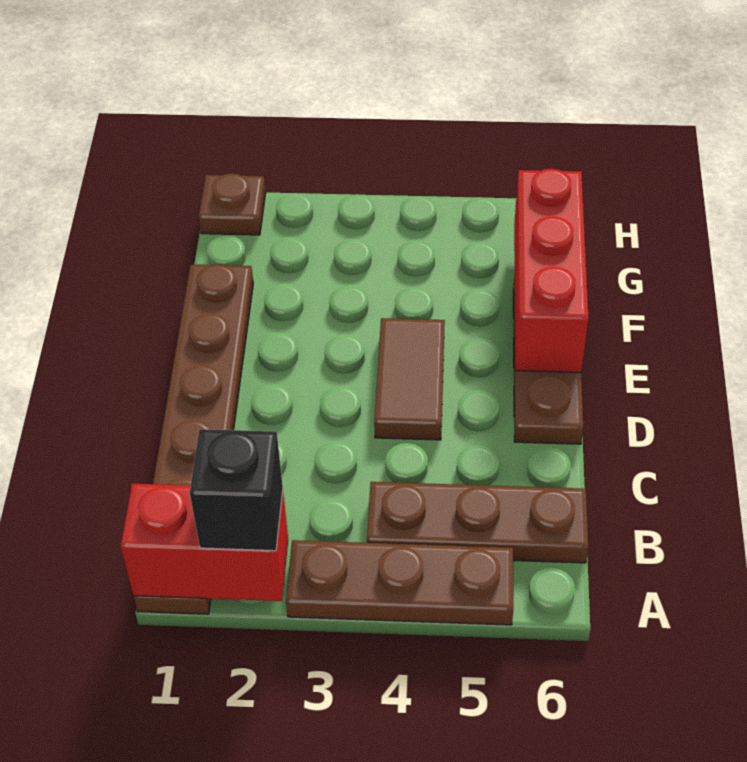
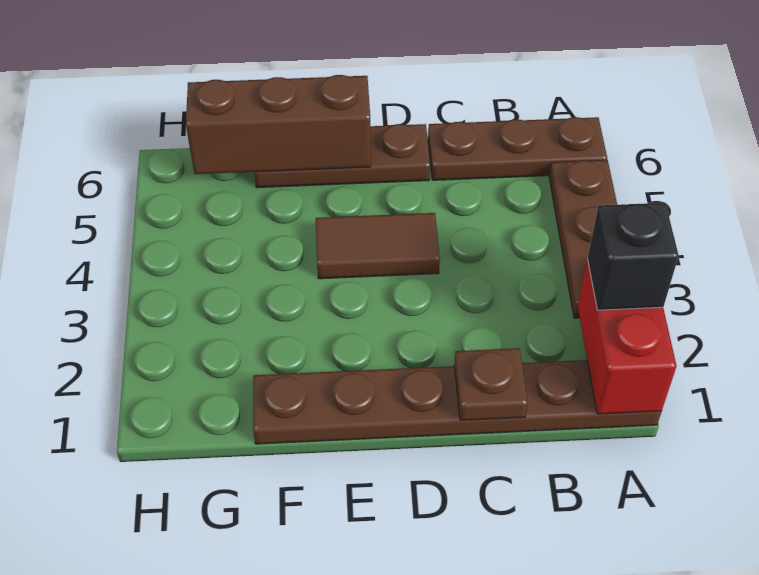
brown plate B4:B6 level 1 -> brown plate A6:C6 level 1
red brick E6:G6 level 2 -> brown brick E6:G6 level 2
brown plate H1 level 1 -> brown plate C1 level 2

